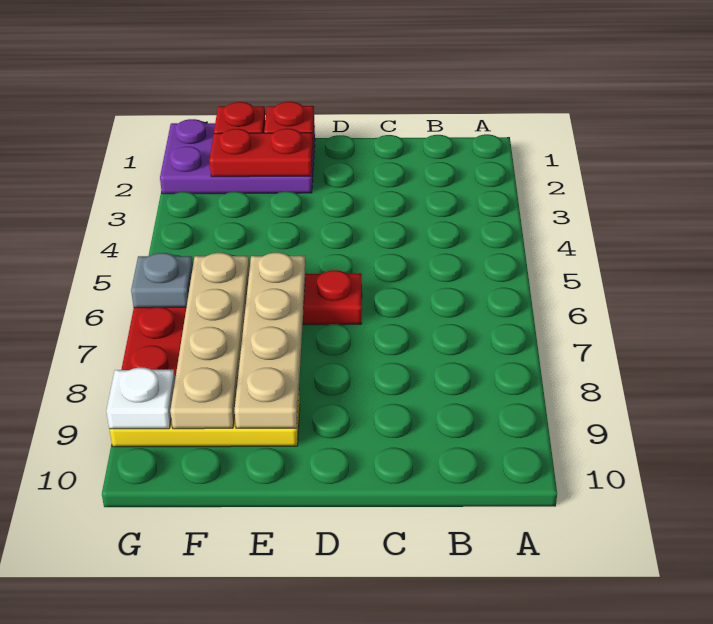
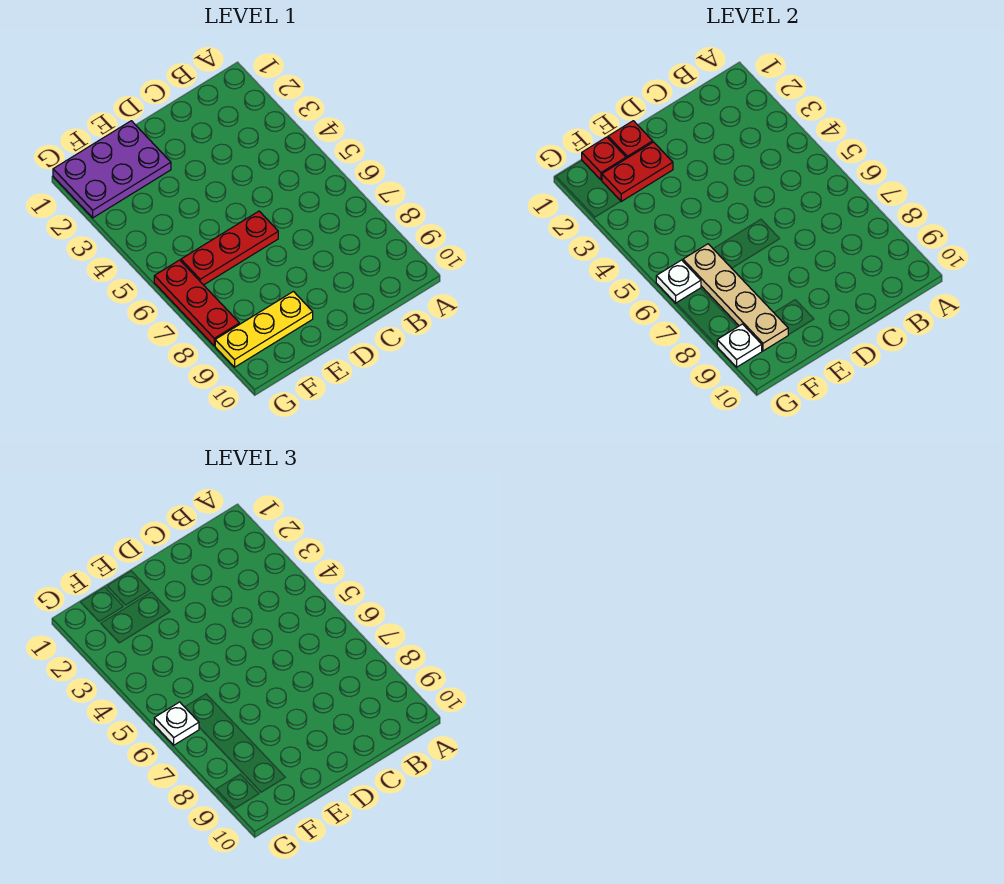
tan plate E6:E9 level 2 -> none
grey plate G6 level 2 -> white plate G6 level 2
none -> white plate G6 level 3

